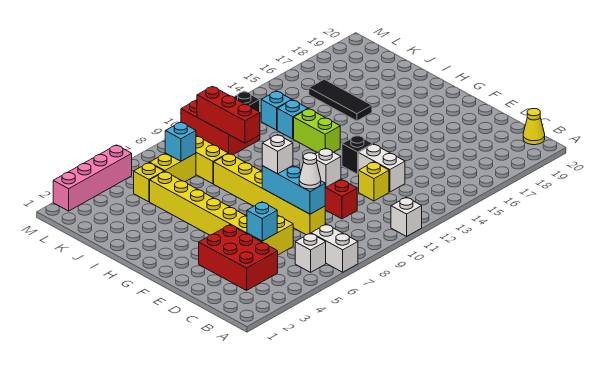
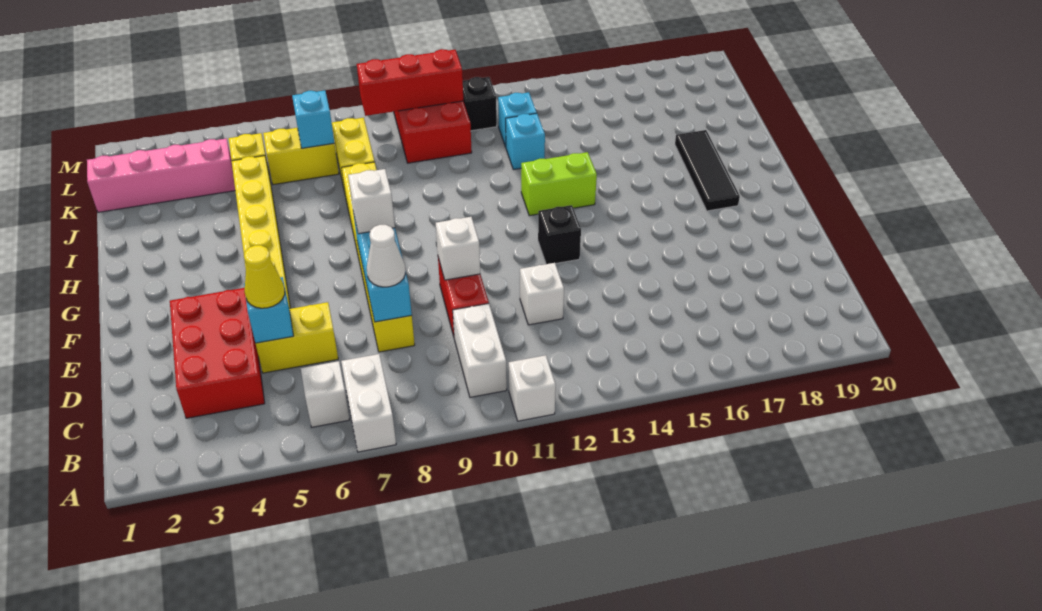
yellow cone B20 level 1 -> yellow cone D5 level 3
yellow brick D12 level 1 -> white brick D12 level 1
white brick D13:E13 level 1 -> white brick B10:C10 level 1
lime brick H13:I13 level 1 -> lime brick H13:H14 level 1
black tile I16:K16 level 1 -> black tile G18:I18 level 1
red brick J10:L10 level 2 -> red brick L9:L11 level 2
pink brick M2:M5 level 1 -> pink brick K1:K4 level 1

